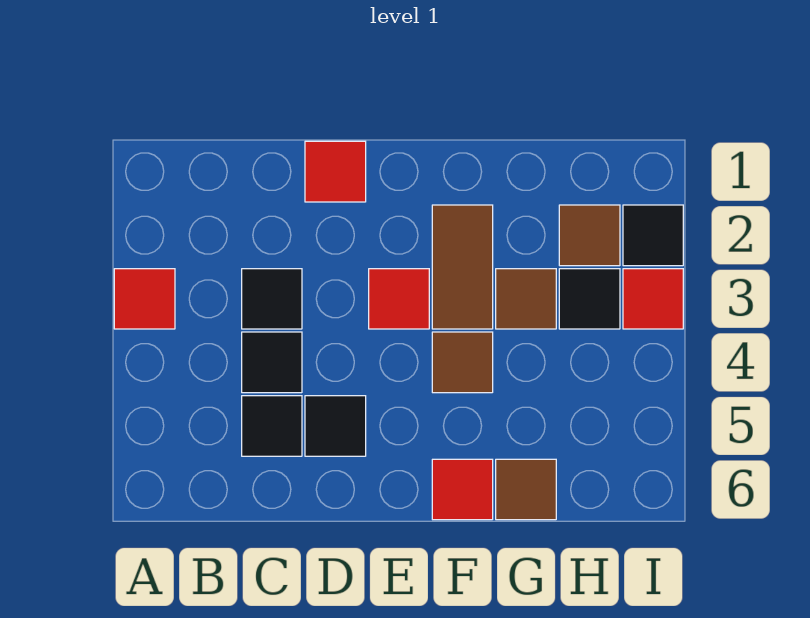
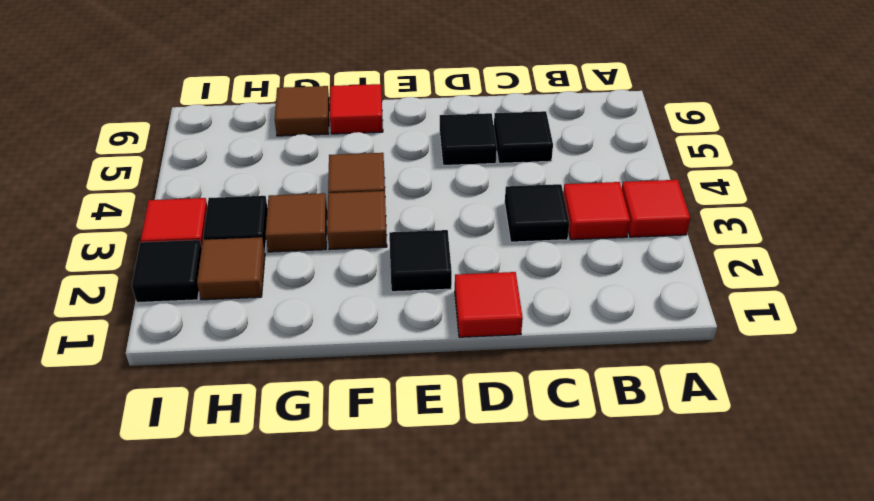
black tile C4 level 1 -> black tile E2 level 1
red tile E3 level 1 -> red tile B3 level 1
brown tile F2:F3 level 1 -> brown tile F3 level 1

